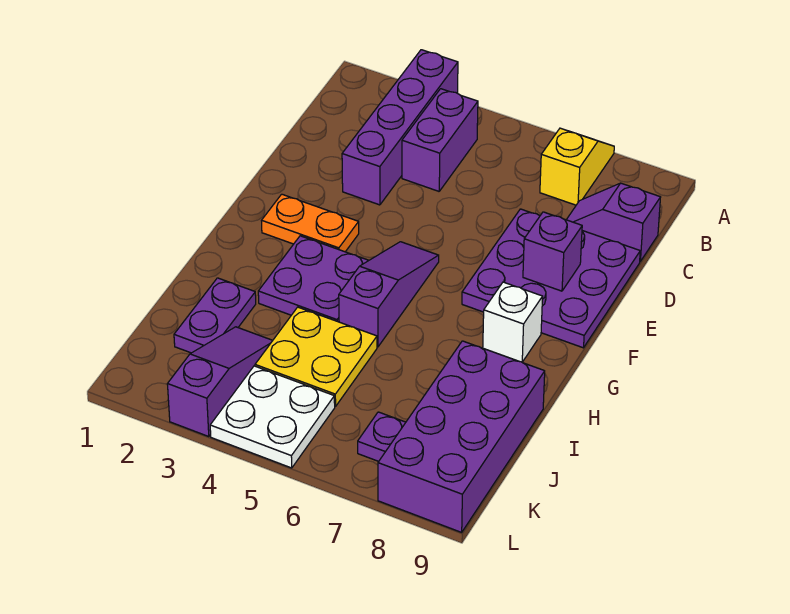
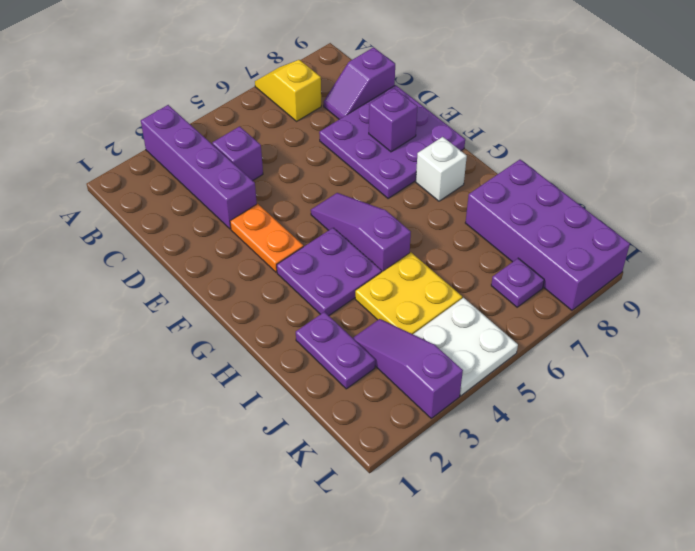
purple brick B4:C4 level 1 -> purple brick C4 level 1
orange plate F2:F3 level 1 -> orange plate E3:F3 level 1

